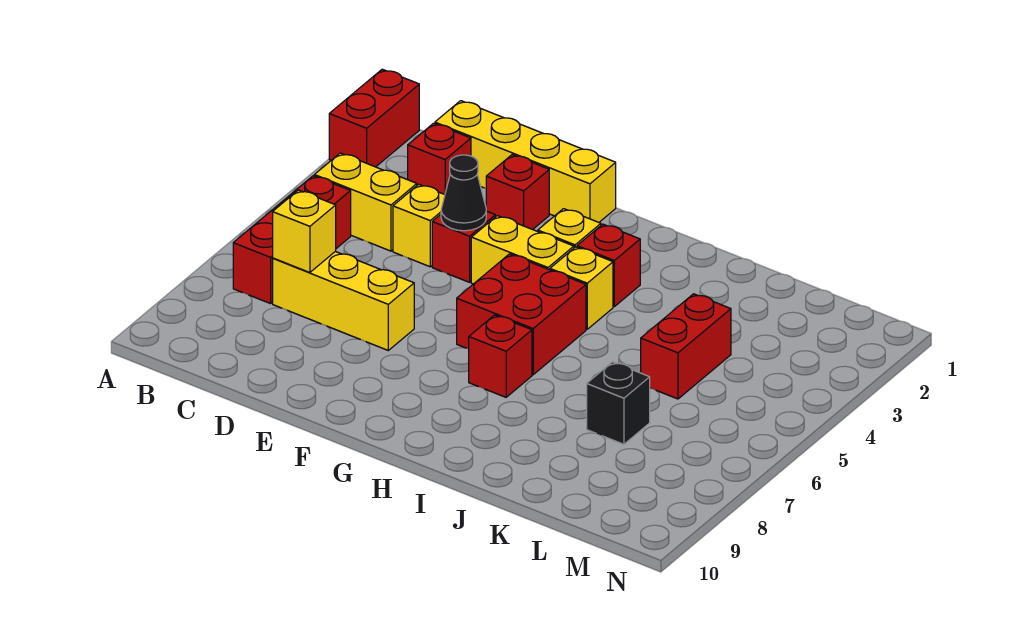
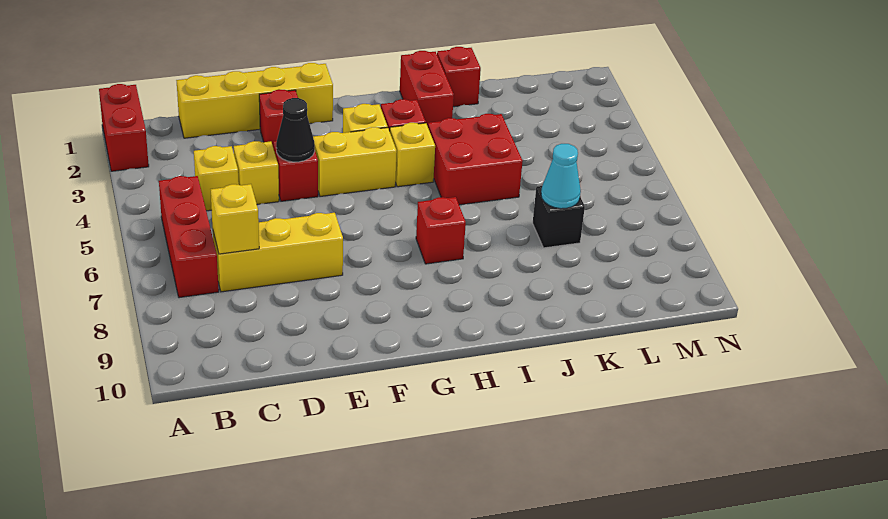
yellow brick B4:C4 level 1 -> yellow brick C4 level 1
red brick C2 level 1 -> red brick J1 level 1
red brick G5:H6 level 1 -> red brick I4:J5 level 1
red brick K4:K5 level 1 -> red brick I1:I2 level 1
none -> cyan cone K7 level 2

